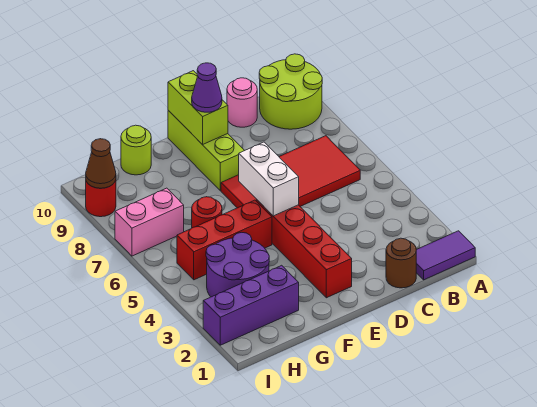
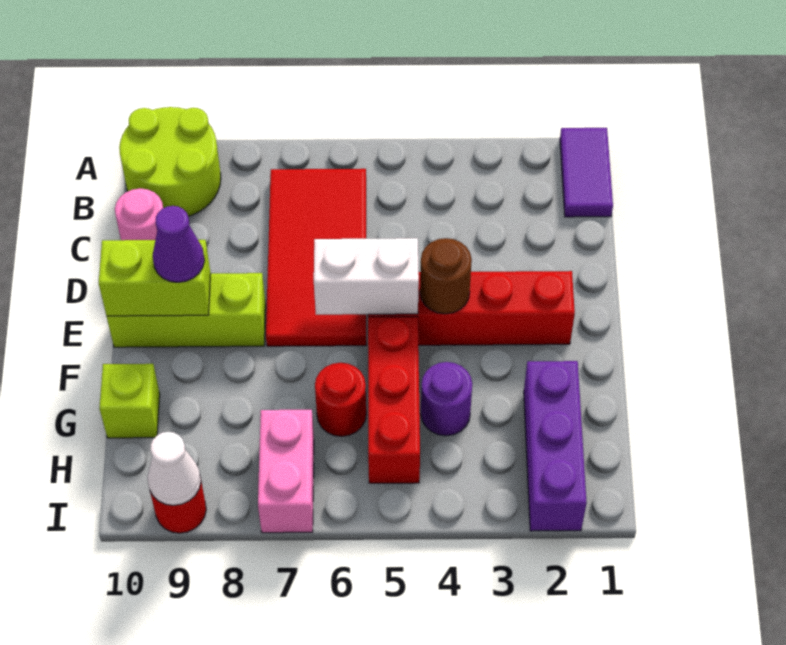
brown round brick C1 level 1 -> brown round brick E4 level 2
purple round brick G3:H4 level 1 -> purple round brick G4 level 1
lime round brick G10 level 1 -> lime brick G10 level 1
brown cone I9 level 2 -> white cone I9 level 2

